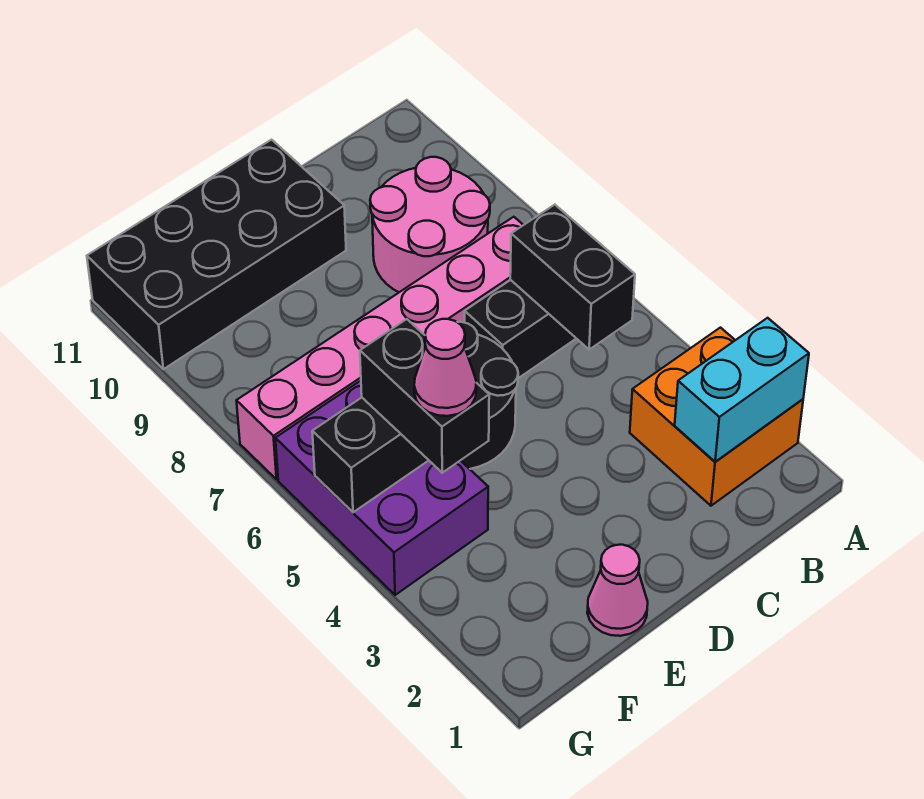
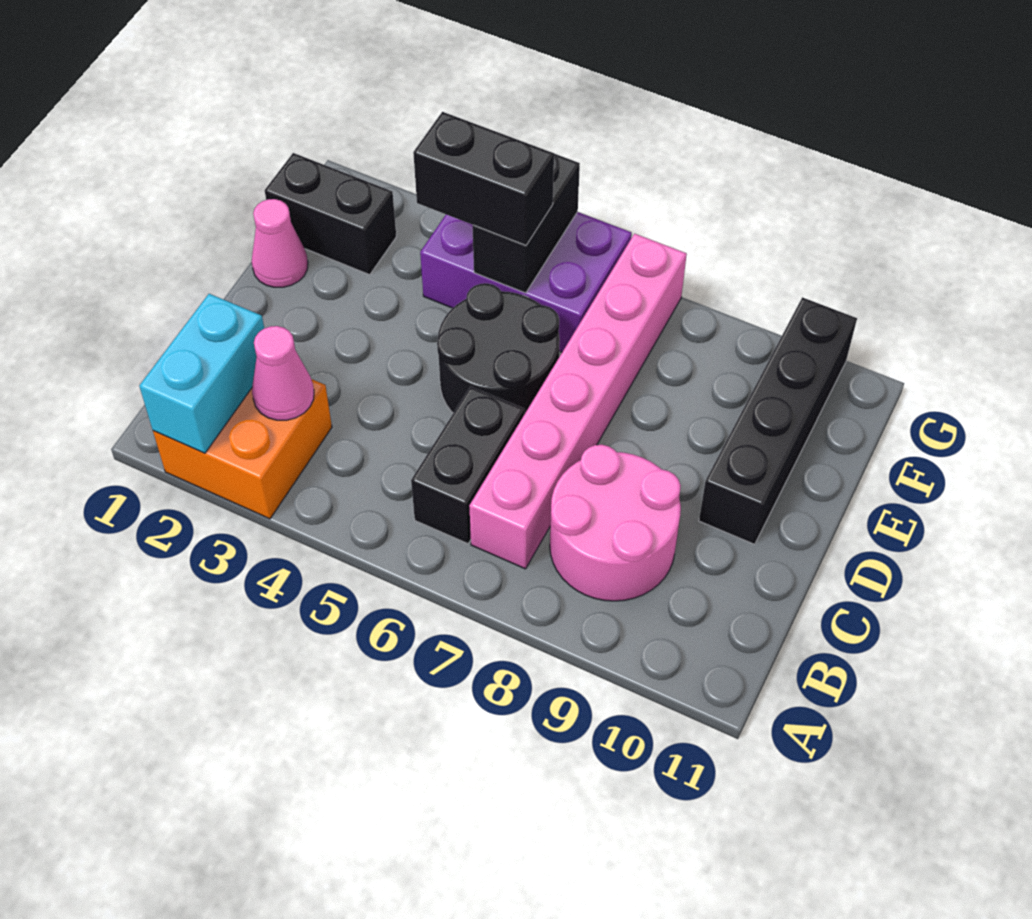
black brick B5:B6 level 2 -> black brick F1:F2 level 1
black brick D10:G11 level 1 -> black brick D10:G10 level 1
pink cone F4 level 4 -> pink cone B3 level 2

